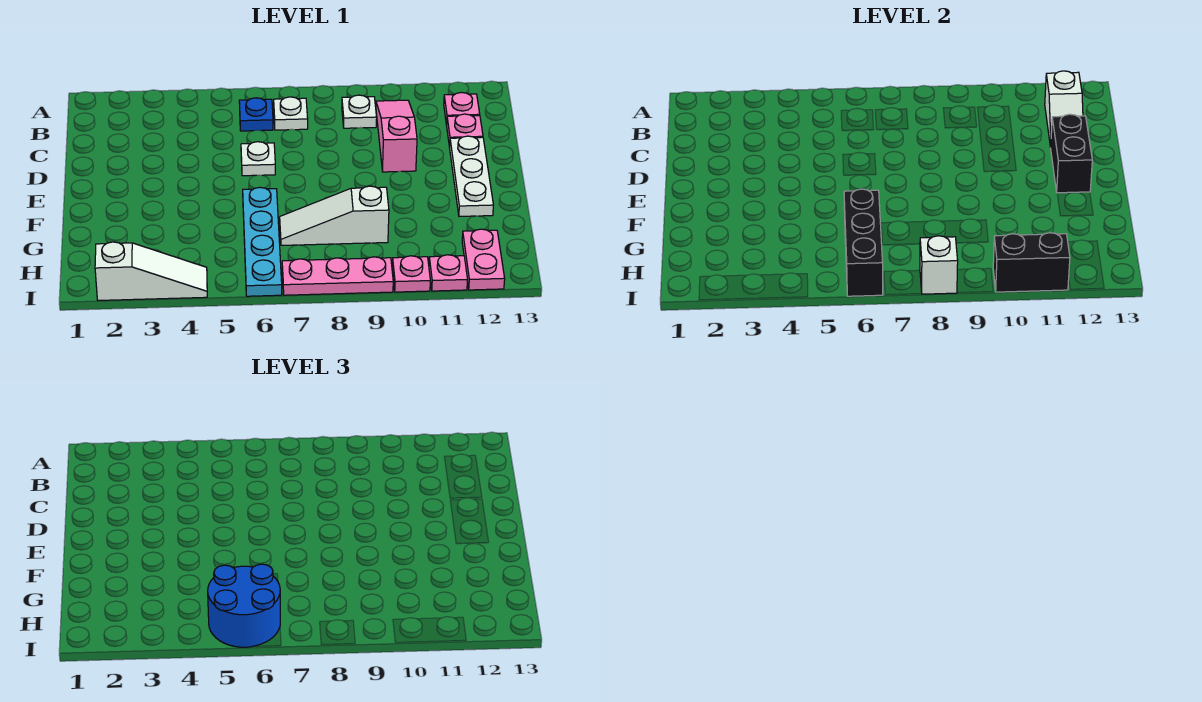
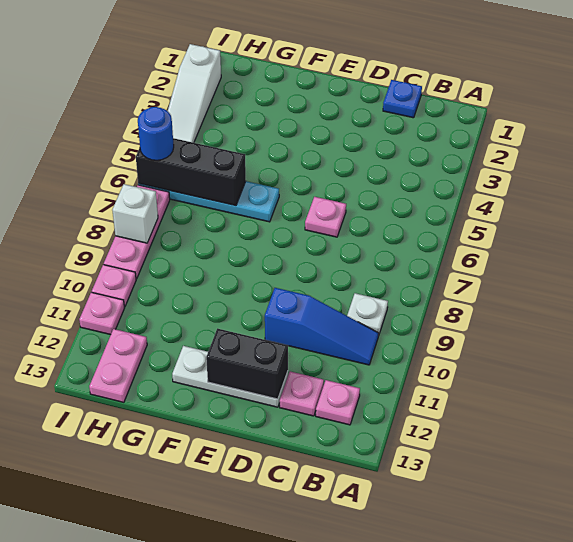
blue plate B6 level 1 -> blue plate C1 level 1
white plate B7 level 1 -> none
pink slope B10:D10 level 1 top D -> blue slope B10:D10 level 1 top D
white slope B12:C12 level 2 top B -> none
white plate D6 level 1 -> pink plate D6 level 1
white slope G7:G9 level 1 top 9 -> none
blue round brick H5:I6 level 3 -> blue round brick I6 level 3
pink plate H12:I12 level 1 -> pink plate H12:H13 level 1
black brick I10:I11 level 2 -> none

